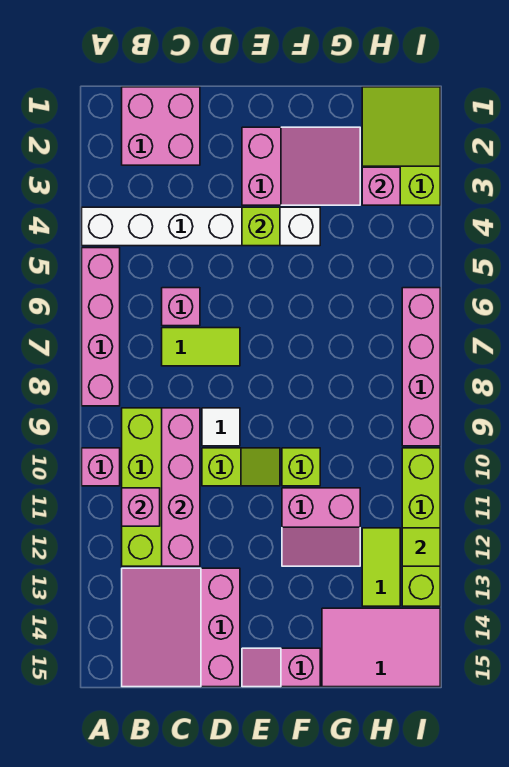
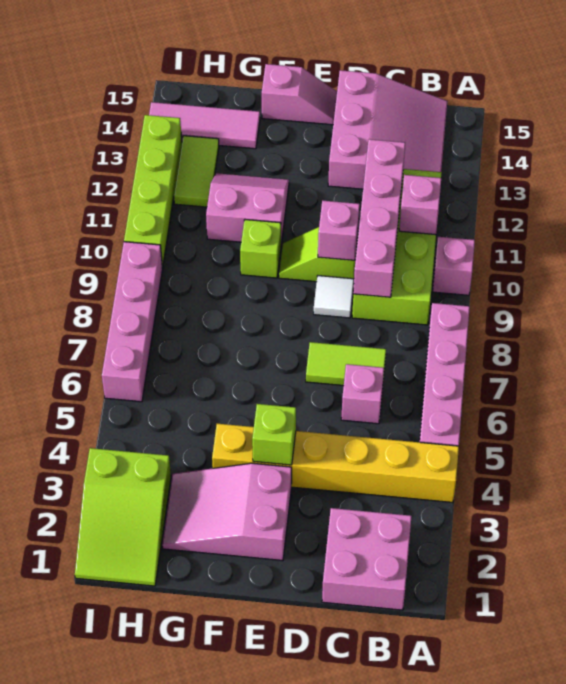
white brick A4:F4 level 1 -> yellow brick A4:F4 level 1
pink tile G14:I15 level 1 -> pink tile G14:I14 level 1
pink brick H3 level 2 -> pink brick D10 level 2
lime tile I12 level 2 -> none

